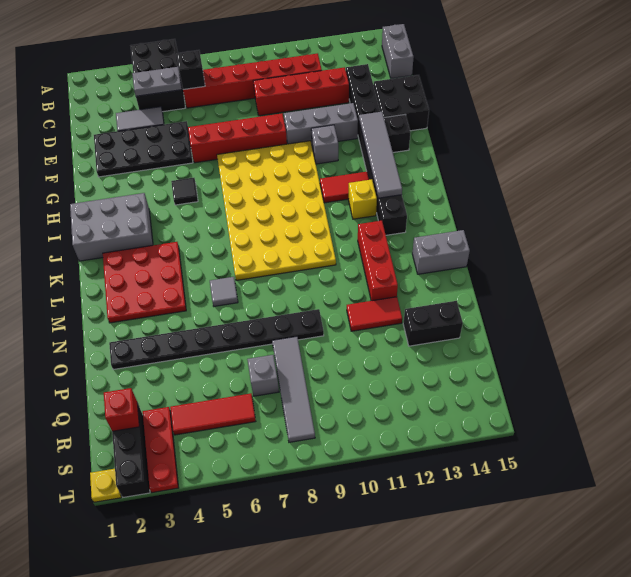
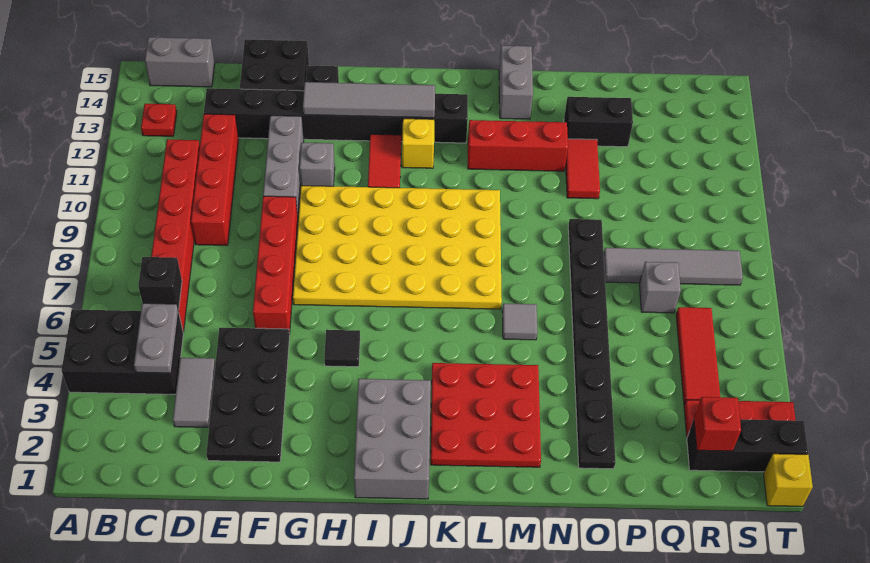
none -> red plate B13 level 1
black brick P13:P14 level 1 -> black brick O13:P13 level 1
yellow plate T1 level 1 -> yellow brick T1 level 1

